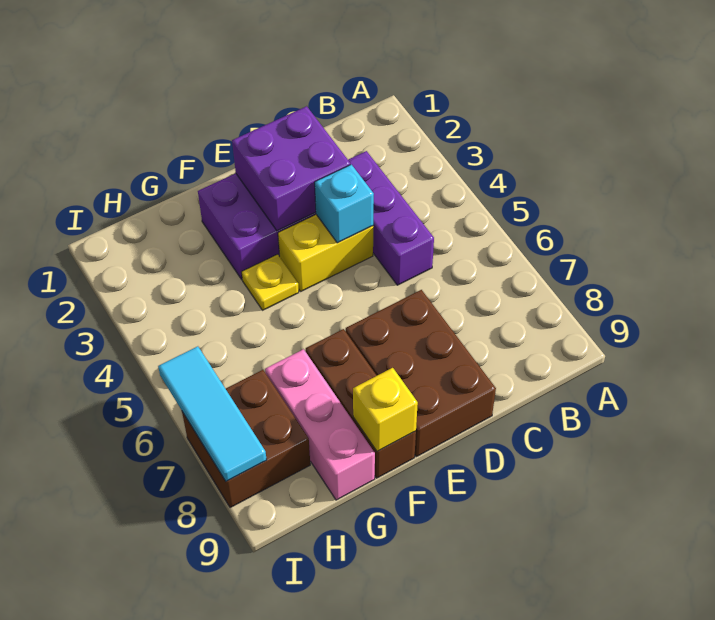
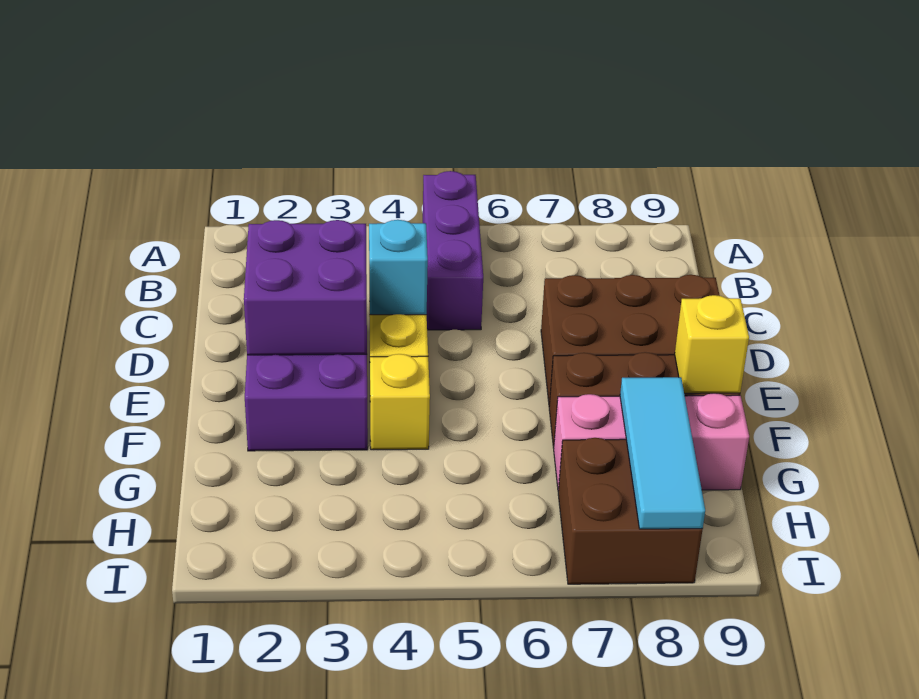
purple brick C3:C5 level 1 -> purple brick A5:C5 level 1
yellow plate F4 level 1 -> yellow brick F4 level 1
cyan tile I6:I8 level 2 -> cyan tile G8:I8 level 2

